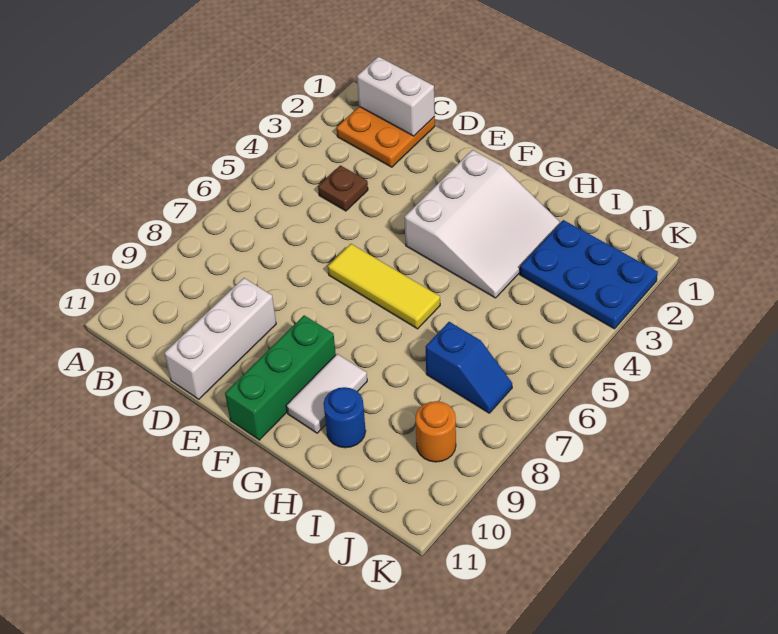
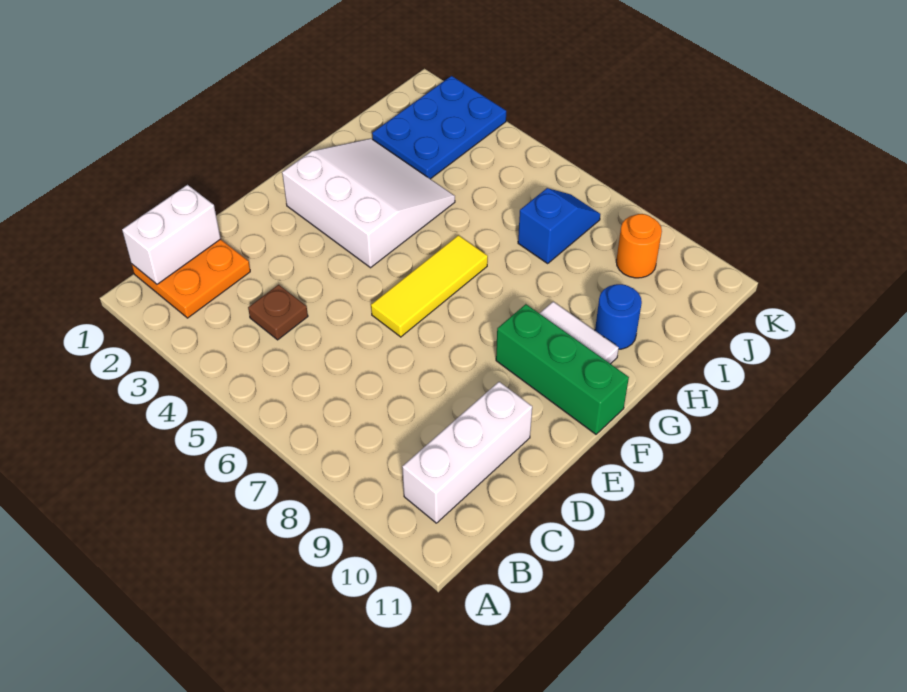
white brick D9:D11 level 1 -> white brick B10:D10 level 1

